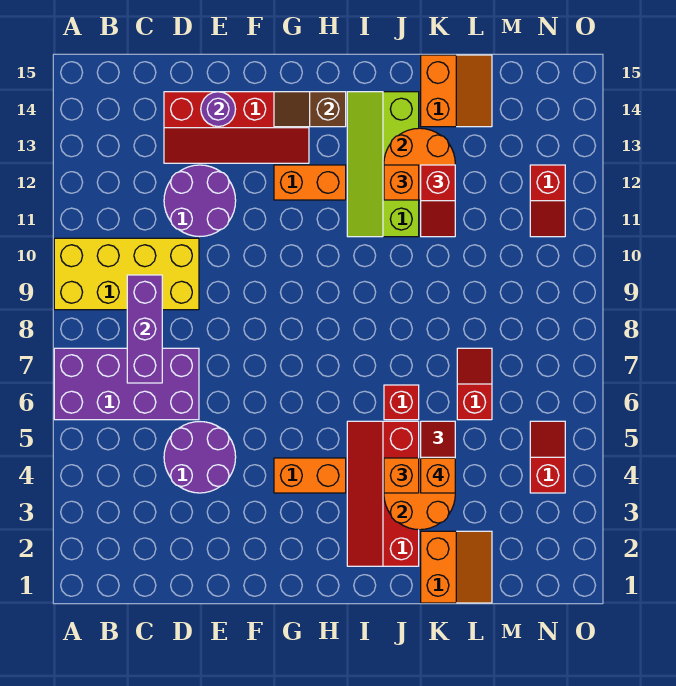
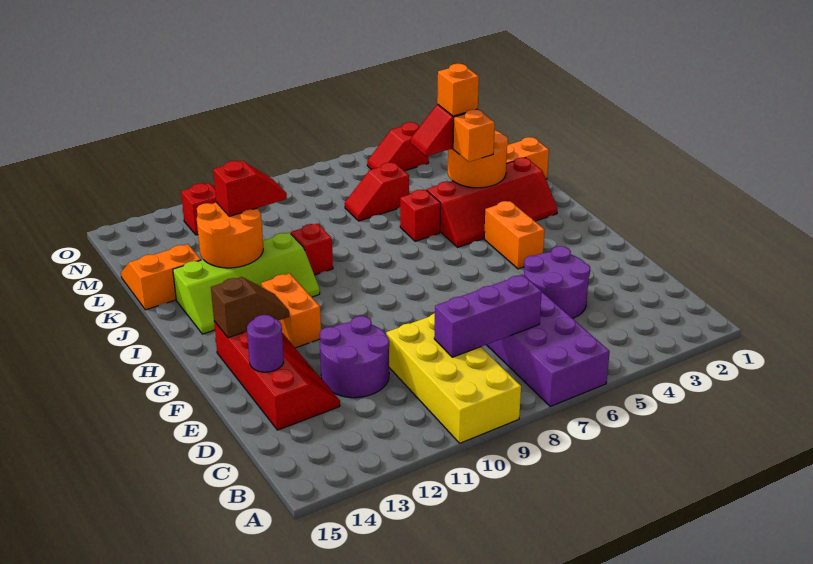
brown slope G14:H14 level 2 top H -> brown slope G13:G14 level 2 top 14
none -> red brick J10 level 1
orange brick J12 level 3 -> none

